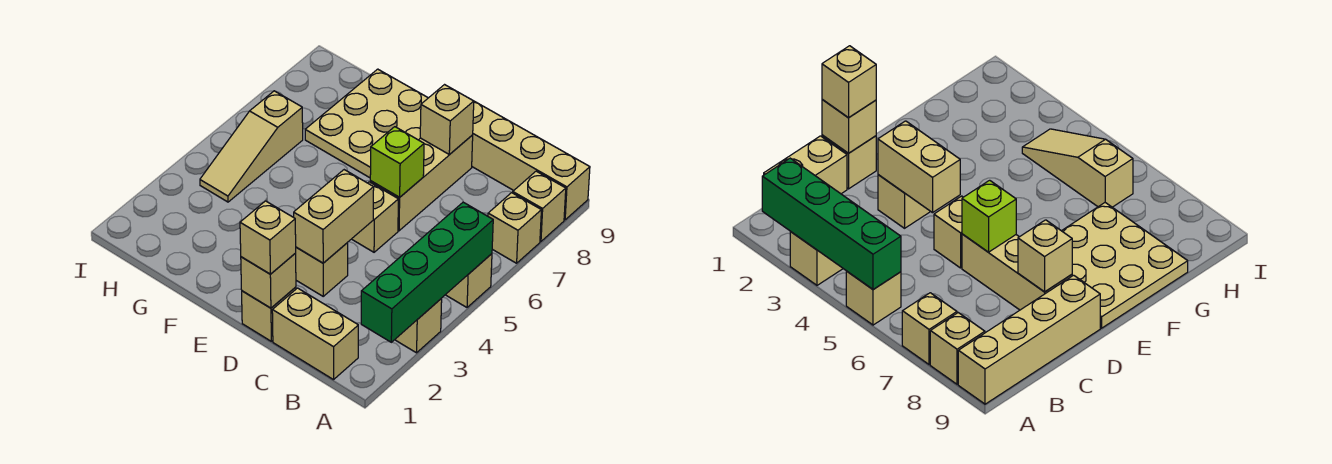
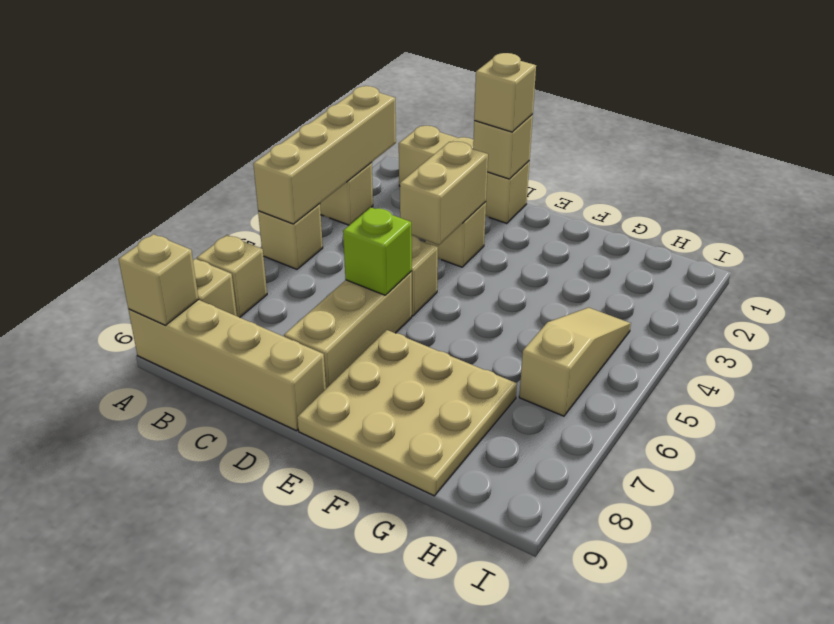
green brick A2:A5 level 2 -> tan brick A2:A5 level 2
tan brick D8 level 2 -> tan brick A9 level 2

